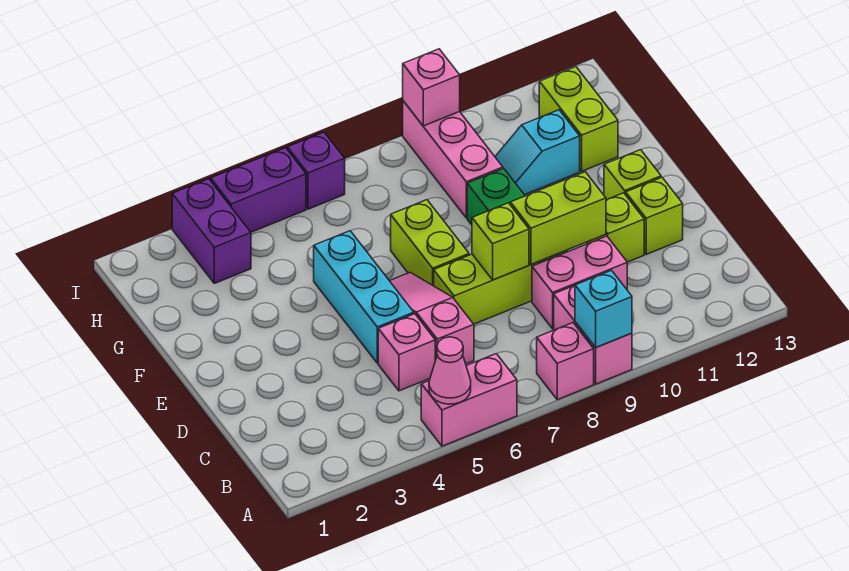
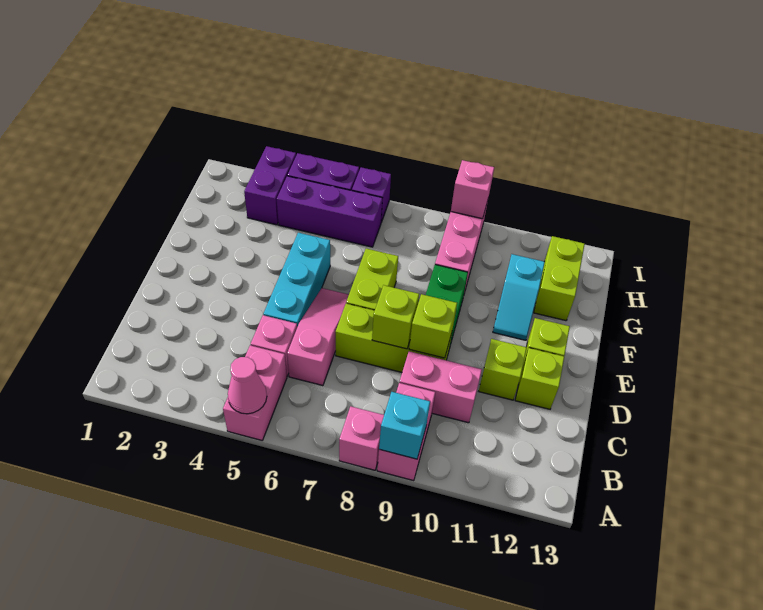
pink brick A5:A6 level 1 -> pink brick A5:B5 level 1
lime brick D9:D10 level 2 -> lime brick D9 level 2
cyan slope G10:G11 level 1 top 11 -> cyan slope F11:G11 level 1 top G
none -> purple brick H4:H6 level 1

